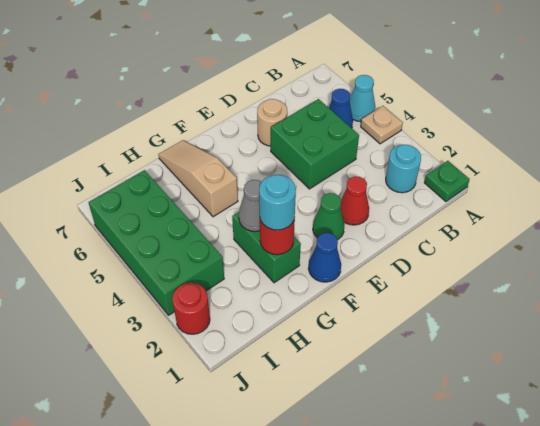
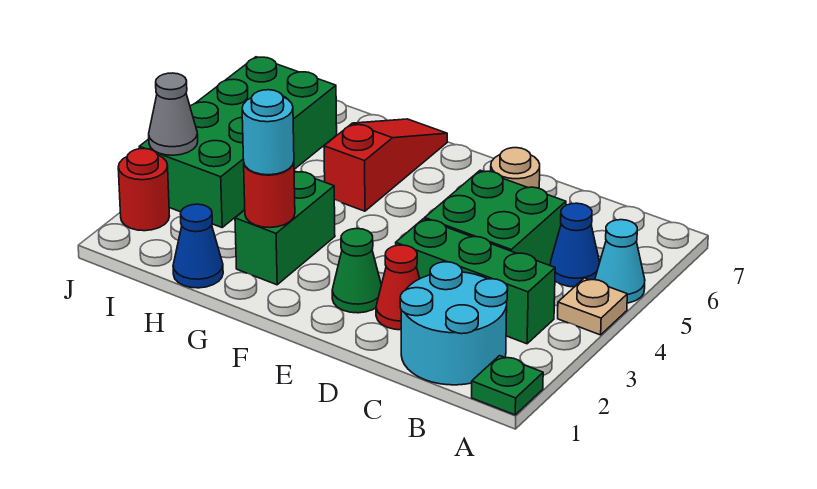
cyan round brick B2 level 1 -> cyan round brick B1:C2 level 1
none -> green brick B3:D3 level 1
blue cone F1 level 1 -> blue cone H1 level 1
grey cone G3 level 2 -> grey cone J3 level 2
tan slope G5:G7 level 1 top 5 -> red slope G5:G7 level 1 top 5

